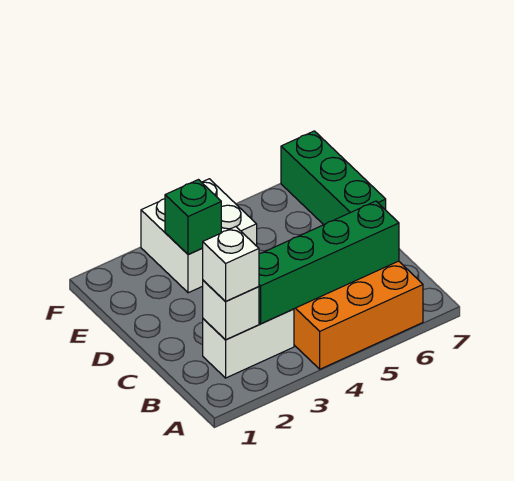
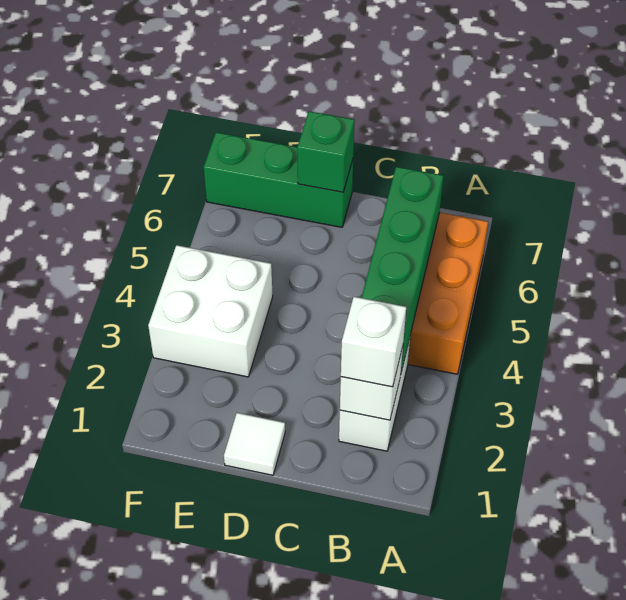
none -> white tile D1 level 1
green brick E3 level 2 -> green brick D7 level 2

